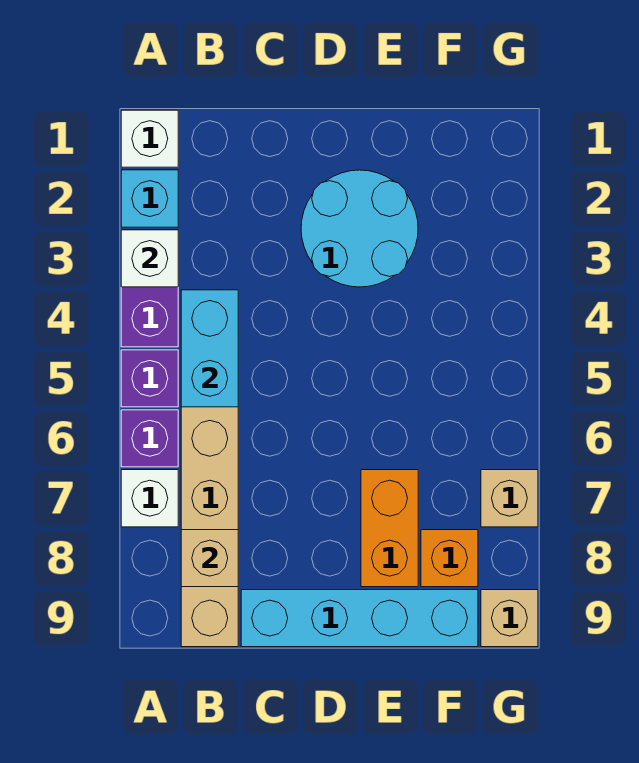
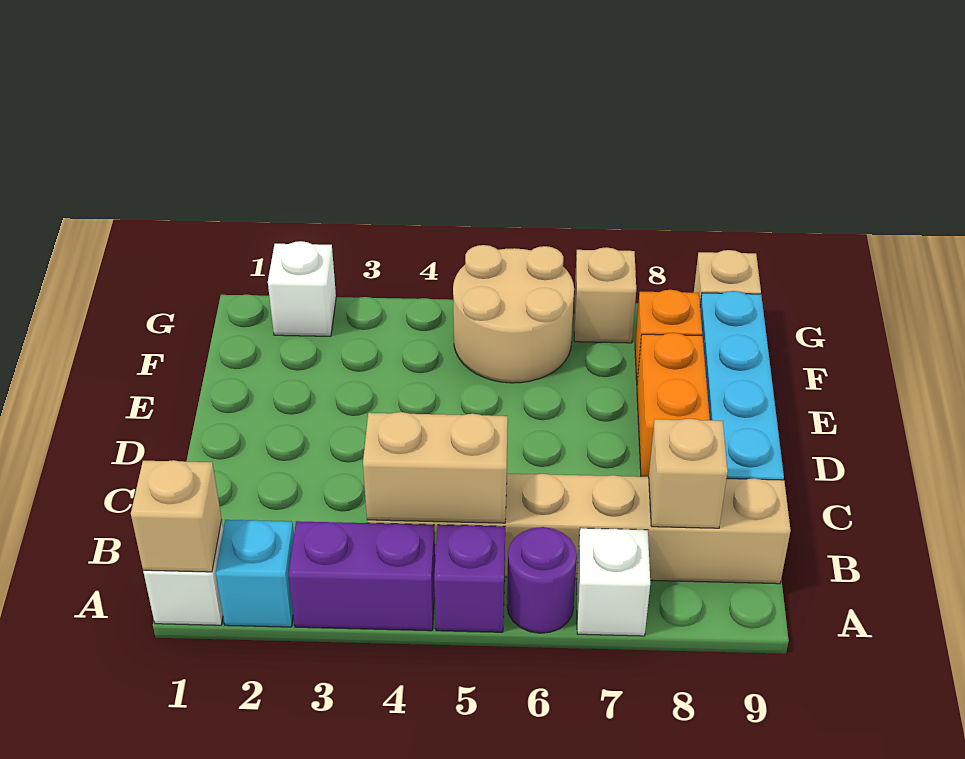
none -> tan brick A1 level 2
white brick A3 level 2 -> white brick G2 level 1
purple brick A6 level 1 -> purple round brick A6 level 1
cyan brick B4:B5 level 2 -> tan brick B4:B5 level 2
cyan round brick D2:E3 level 1 -> none
orange brick E7:E8 level 1 -> orange brick D8:E8 level 1
none -> tan round brick F5:G6 level 1

